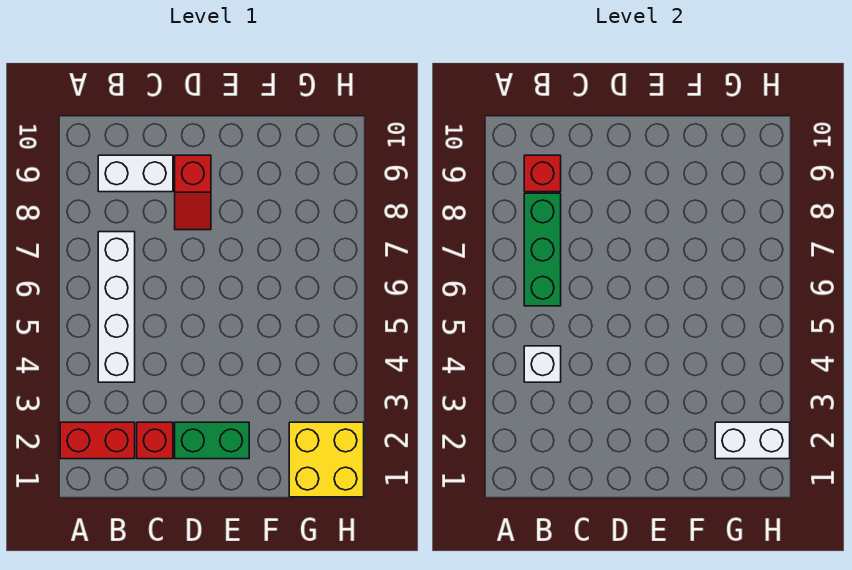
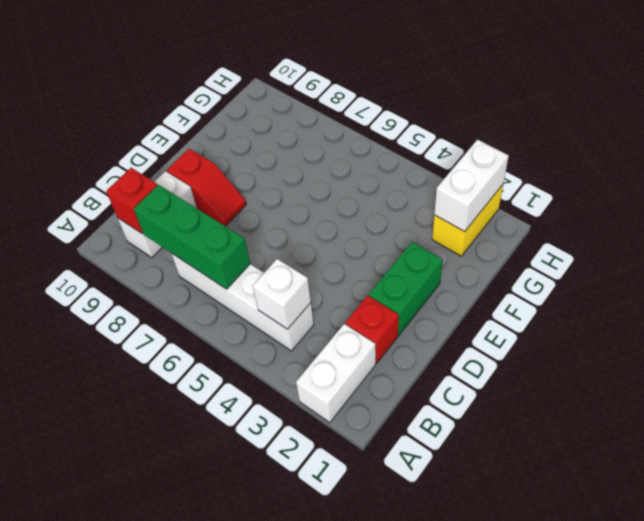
red brick A2:B2 level 1 -> white brick A2:B2 level 1
yellow brick G1:H2 level 1 -> yellow brick G2:H2 level 1

